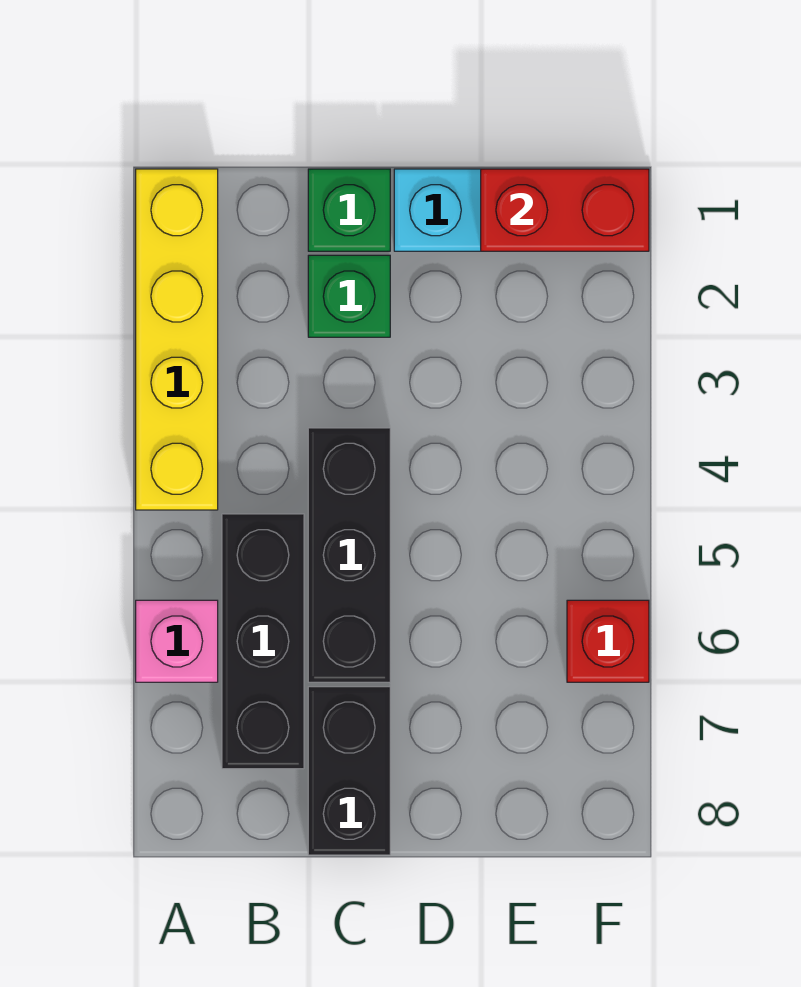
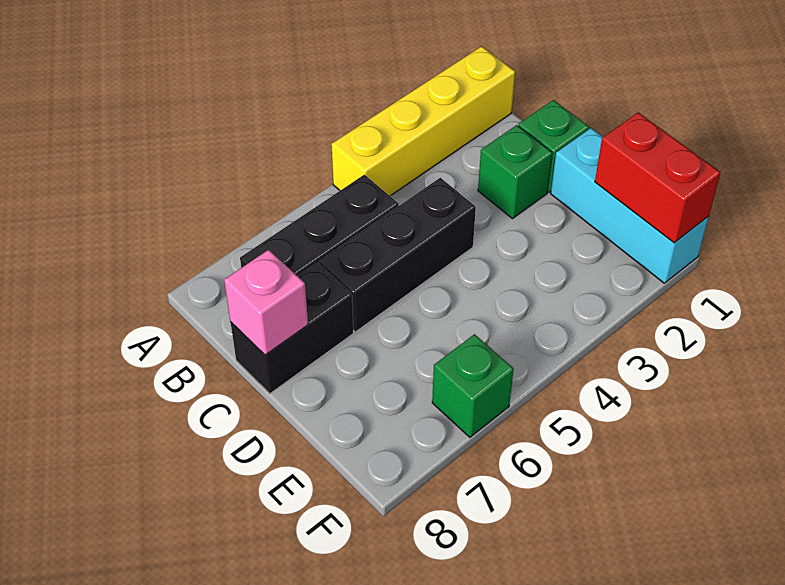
pink brick A6 level 1 -> pink brick C8 level 2
red brick F6 level 1 -> green brick F6 level 1

